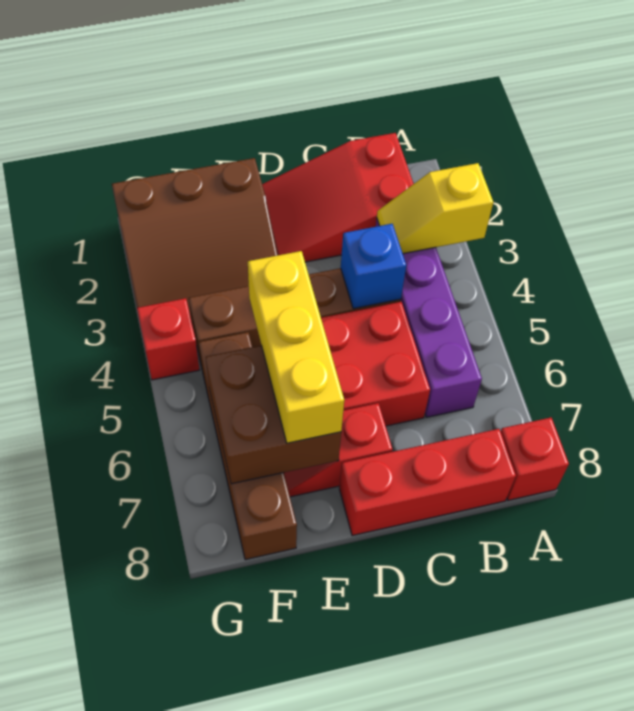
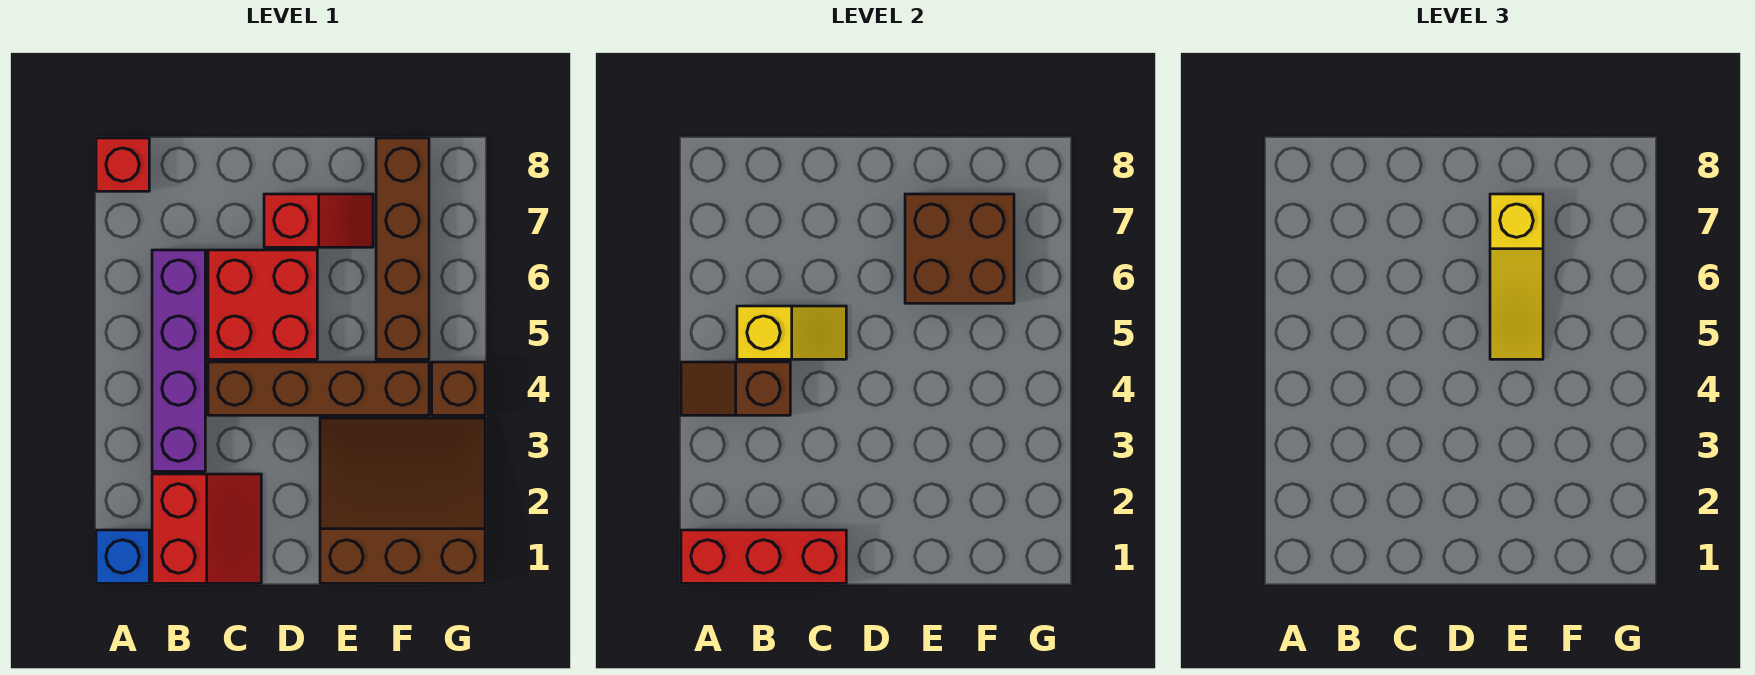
yellow slope A3:B3 level 2 top A -> yellow slope B5:C5 level 2 top B
none -> brown slope A4:B4 level 2 top B
red slope B1:D2 level 1 top B -> red slope B1:C2 level 1 top B
red brick B8:D8 level 1 -> red brick A1:C1 level 2
blue brick C4 level 2 -> blue brick A1 level 1
yellow brick E5:E7 level 3 -> yellow slope E5:E7 level 3 top 7
red brick G4 level 1 -> brown brick G4 level 1

